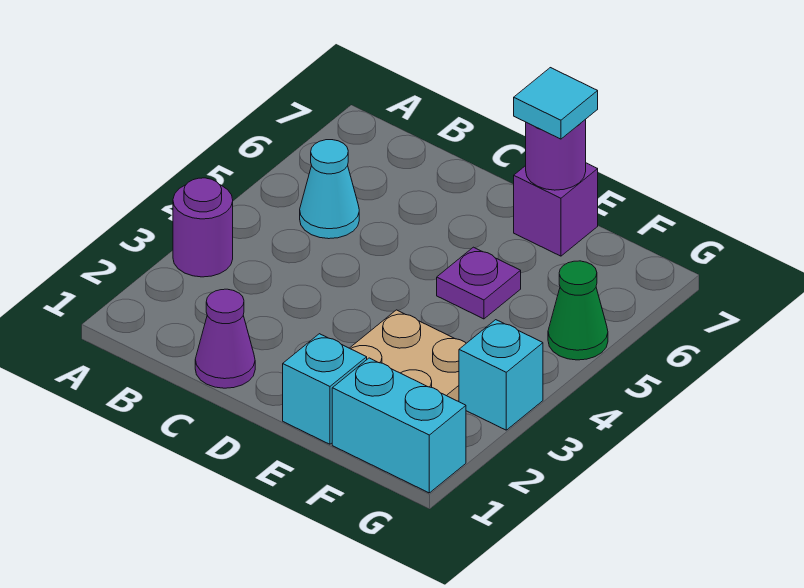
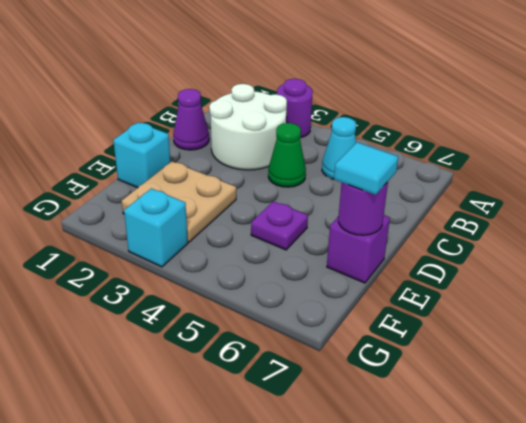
none -> white round brick B2:C3 level 1
cyan brick F1:G1 level 1 -> none
green cone G5 level 1 -> green cone C4 level 1

